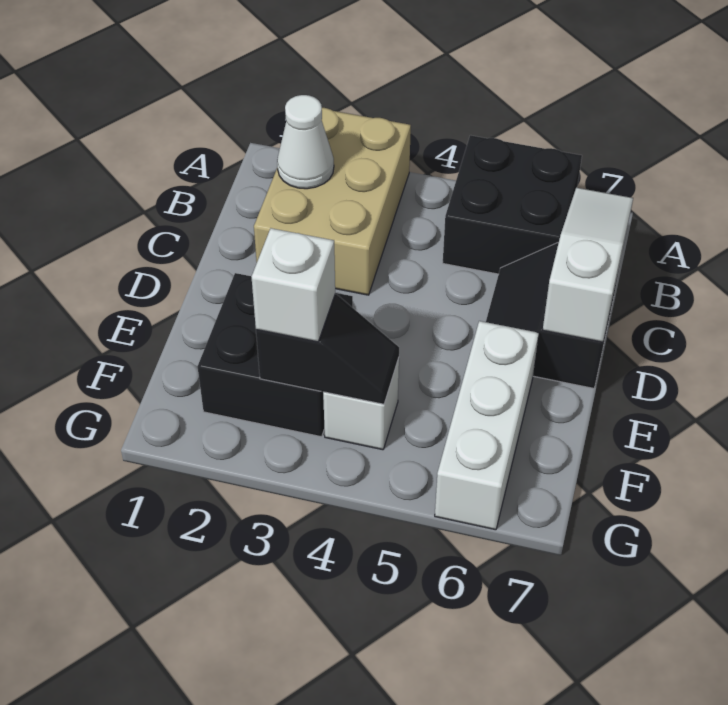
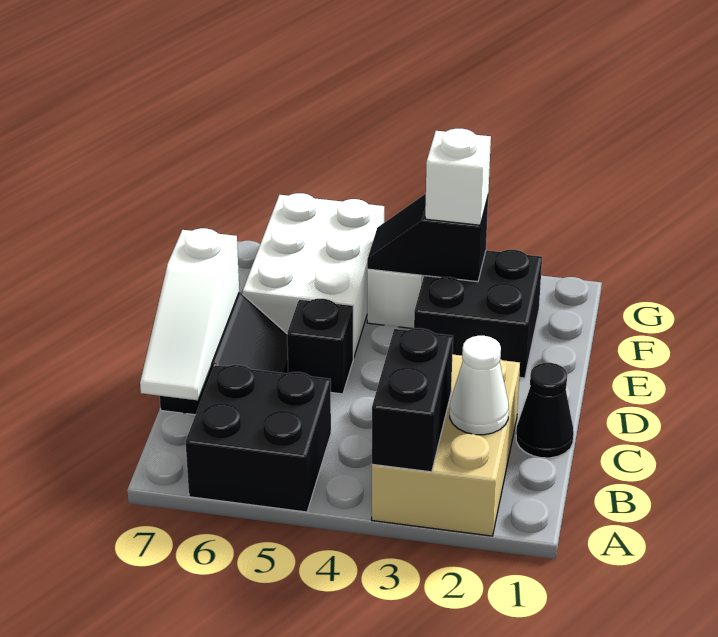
none -> black brick A3:B3 level 2
none -> black cone C1 level 1
none -> black brick D5 level 1
white brick E6:G6 level 1 -> white brick E5:G6 level 1

